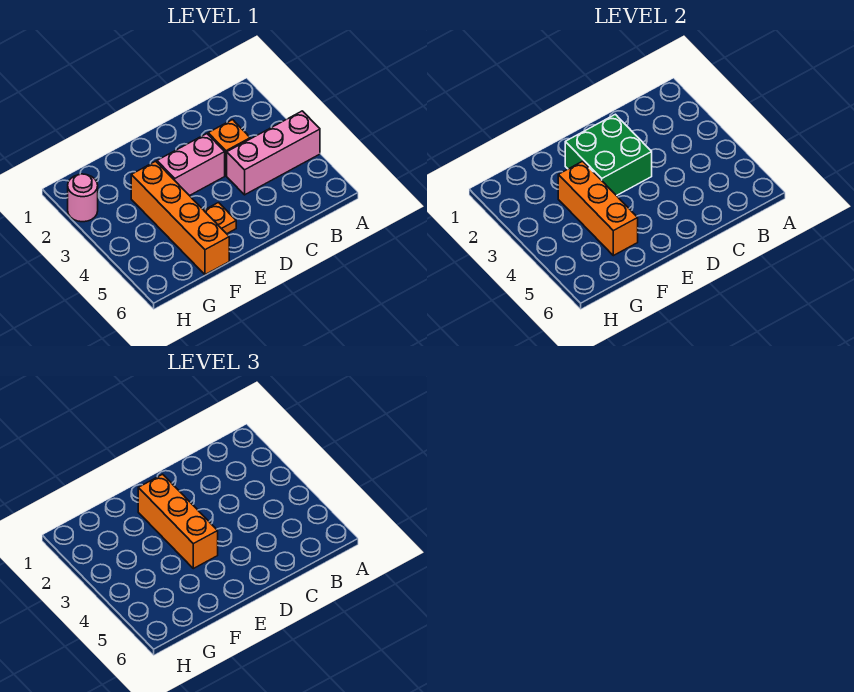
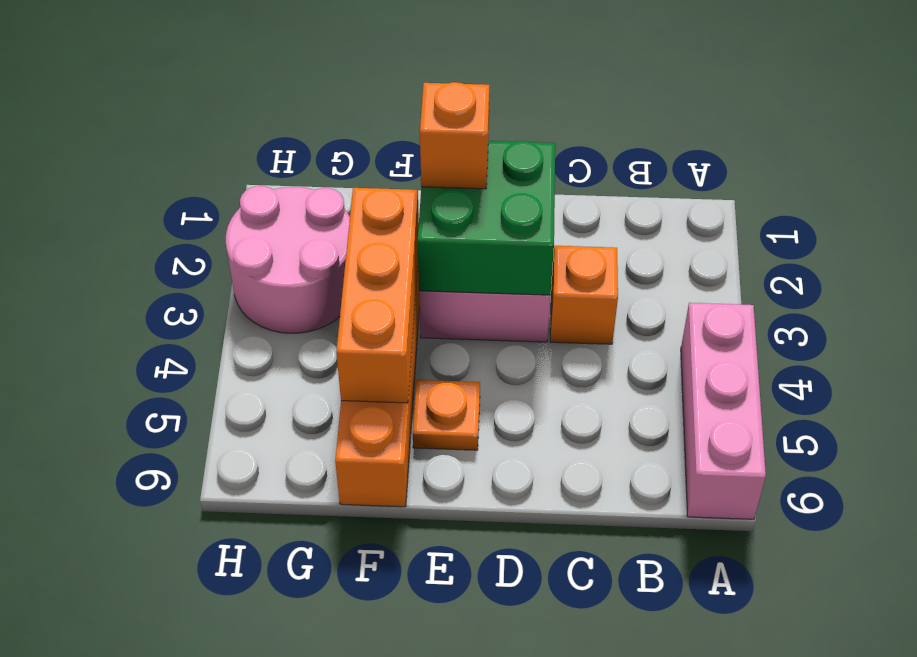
pink brick A4:C4 level 1 -> pink brick A4:A6 level 1
orange brick E2:E4 level 3 -> orange brick E2 level 3
pink round brick H2 level 1 -> pink round brick G2:H3 level 1

